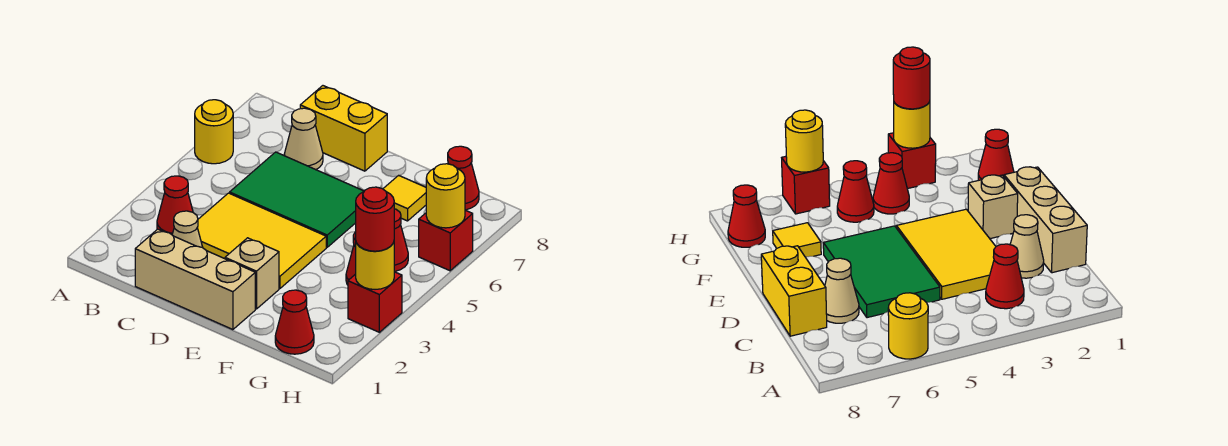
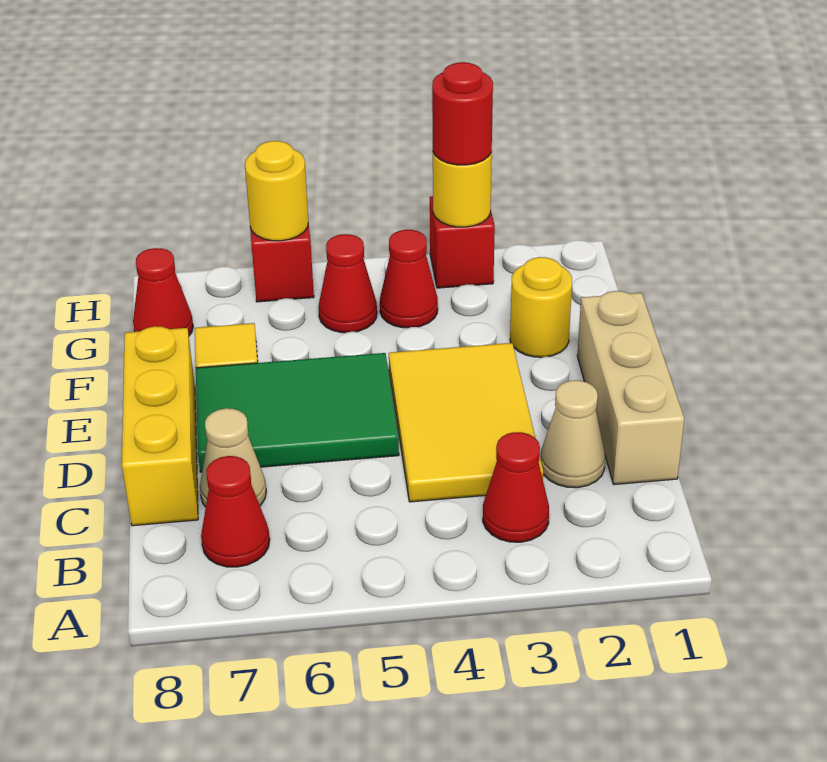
yellow round brick A6 level 1 -> yellow round brick F2 level 1
green tile C5:E6 level 1 -> green tile D5:E7 level 1
yellow brick C8:D8 level 1 -> yellow brick C8:E8 level 1
tan brick E2 level 1 -> none
red cone G1 level 1 -> red cone B7 level 1

